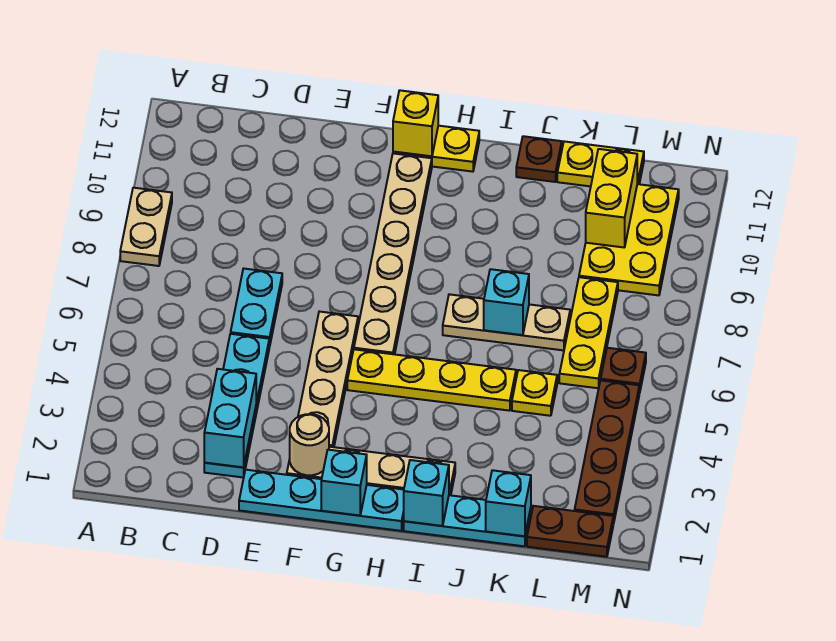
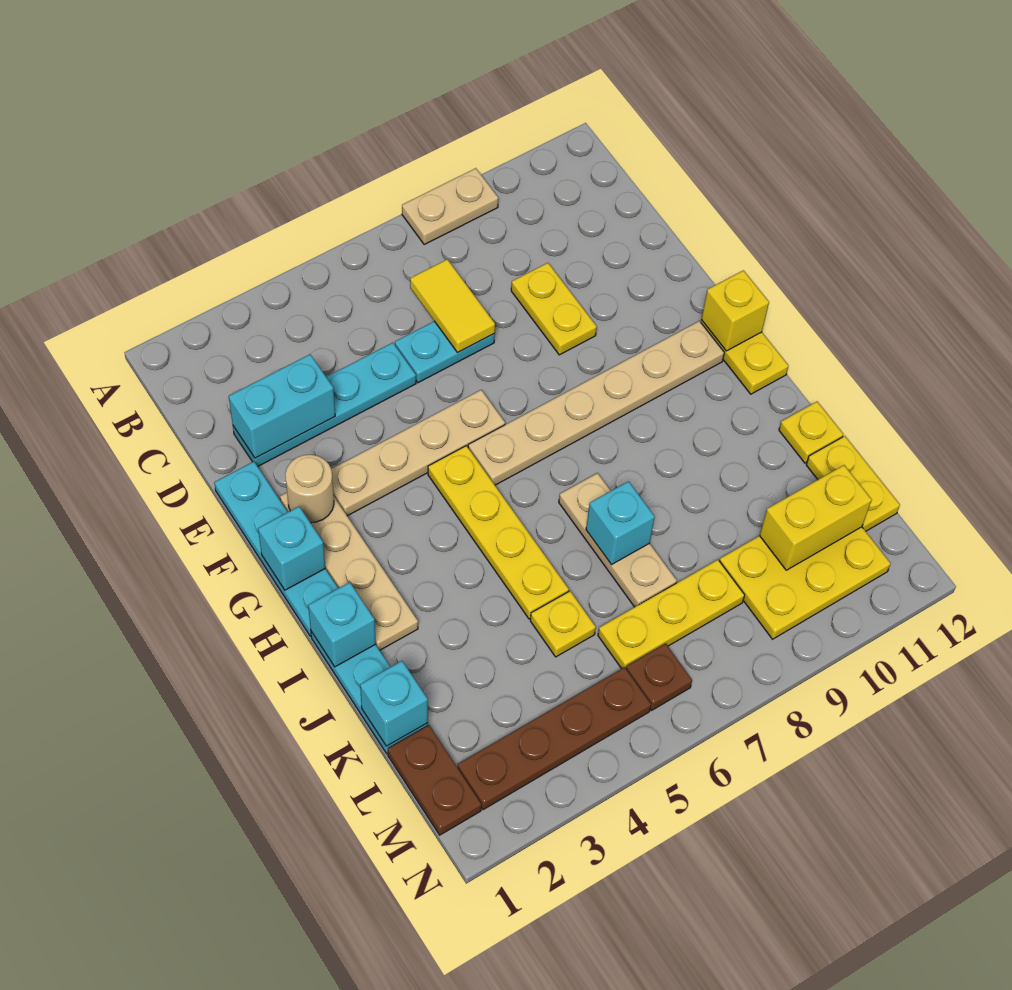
none -> yellow tile C7:D7 level 2
none -> yellow plate D9:E9 level 1
brown plate J12 level 1 -> yellow plate J12 level 1

